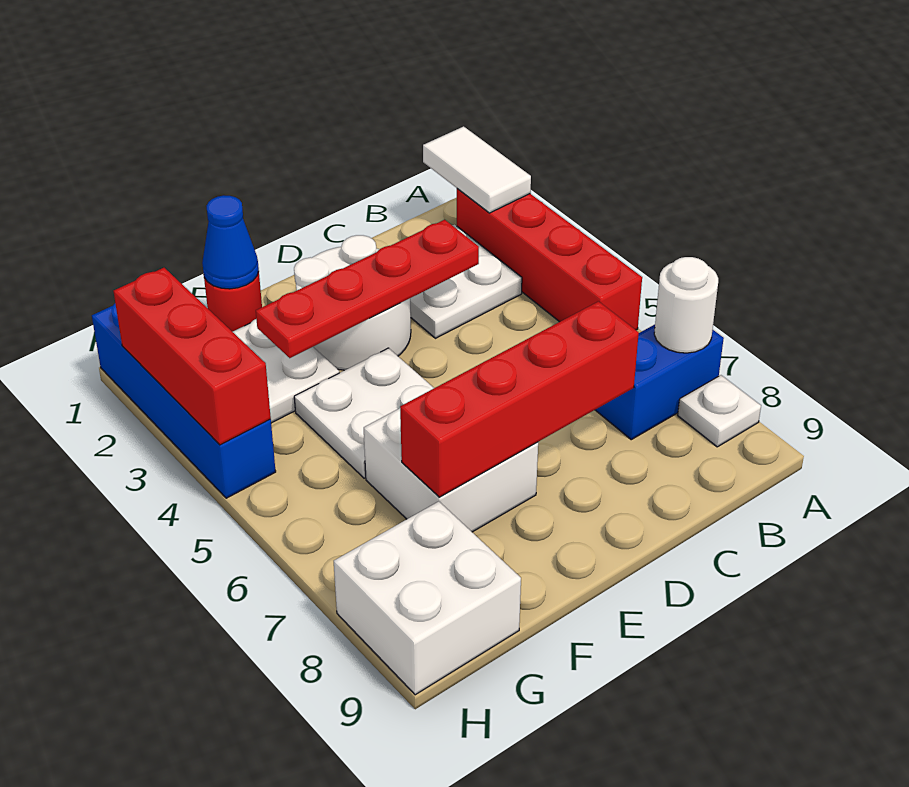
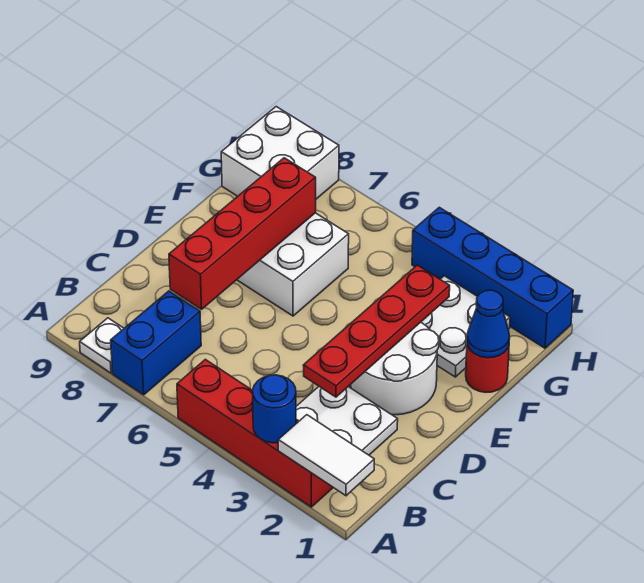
none -> blue round brick A3 level 2
white round brick A7 level 2 -> none
white plate E4:F5 level 1 -> none
red brick H2:H4 level 2 -> none

